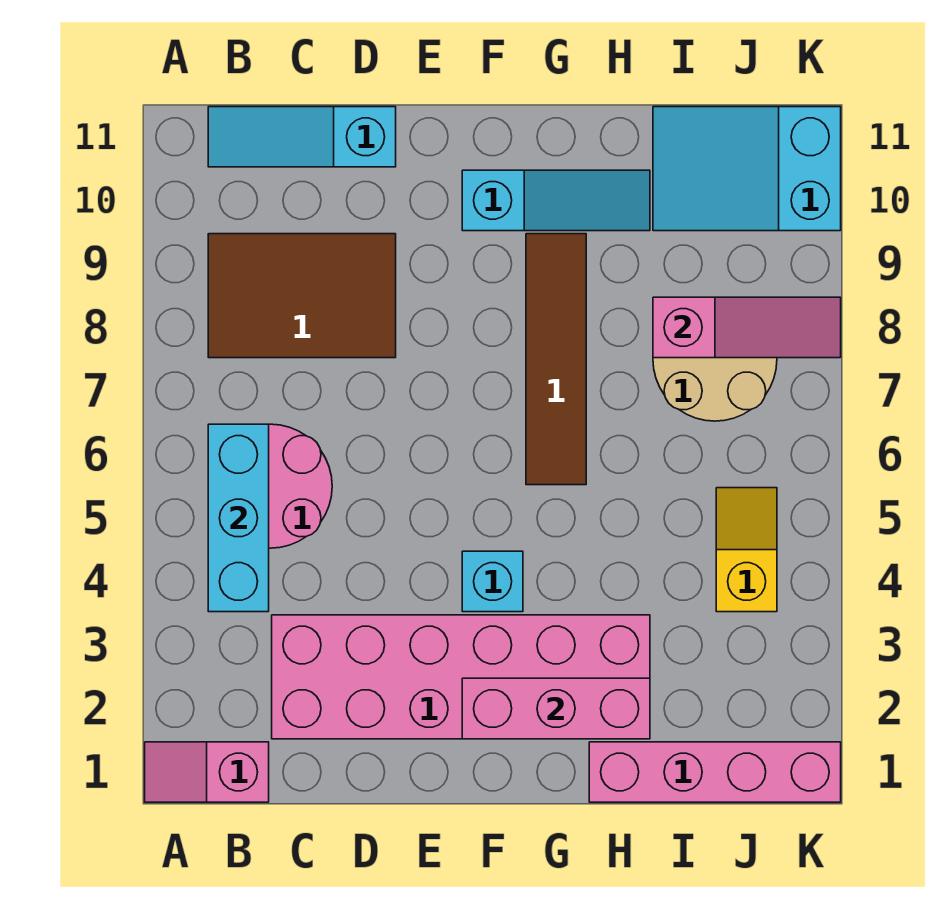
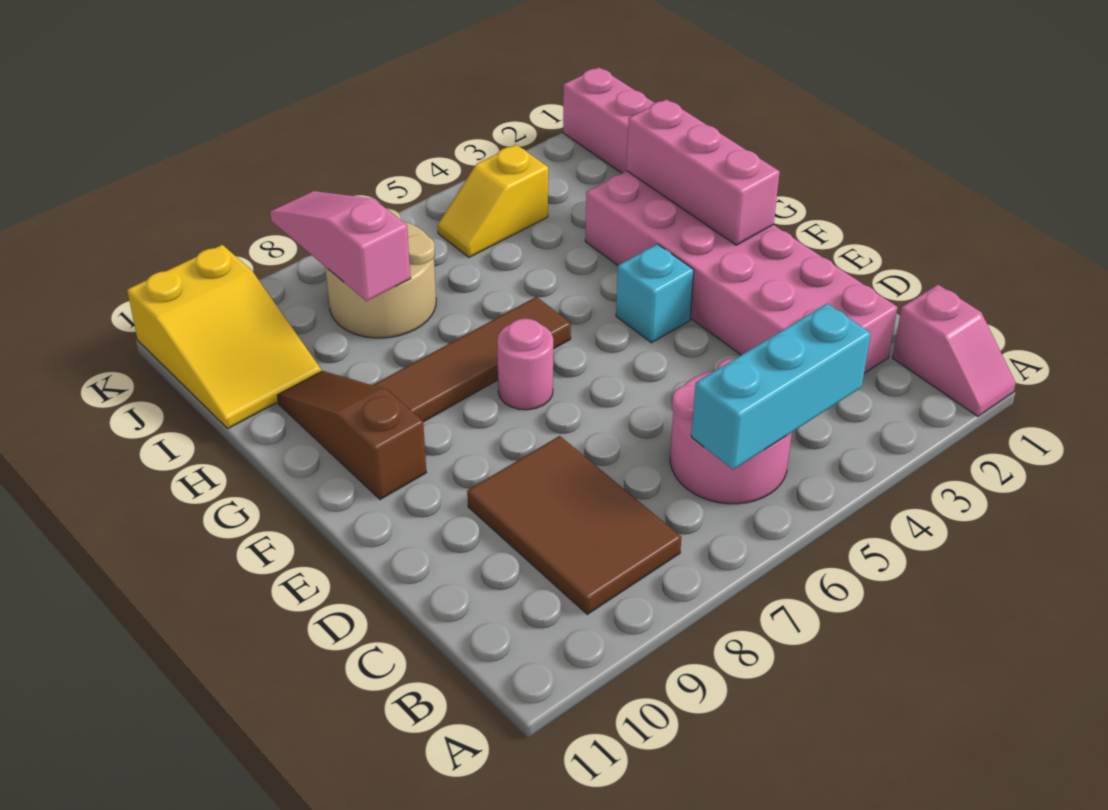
cyan slope B11:D11 level 1 top D -> none
none -> pink round brick F7 level 1
cyan slope F10:H10 level 1 top F -> brown slope F10:H10 level 1 top F
cyan slope I10:K11 level 1 top K -> yellow slope I10:K11 level 1 top K

